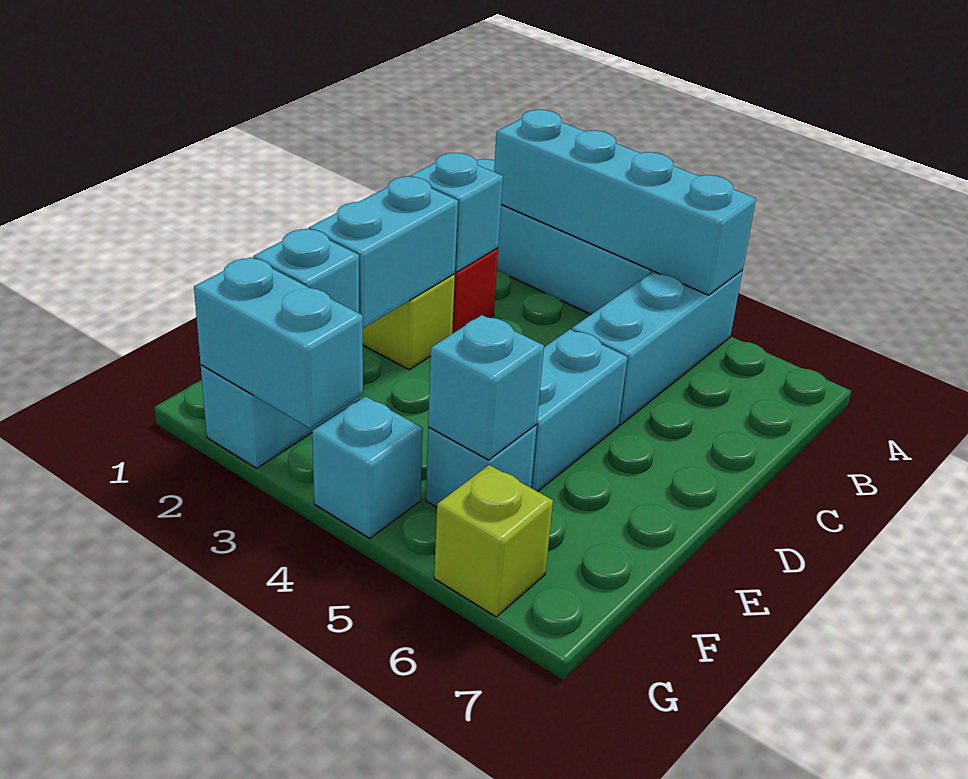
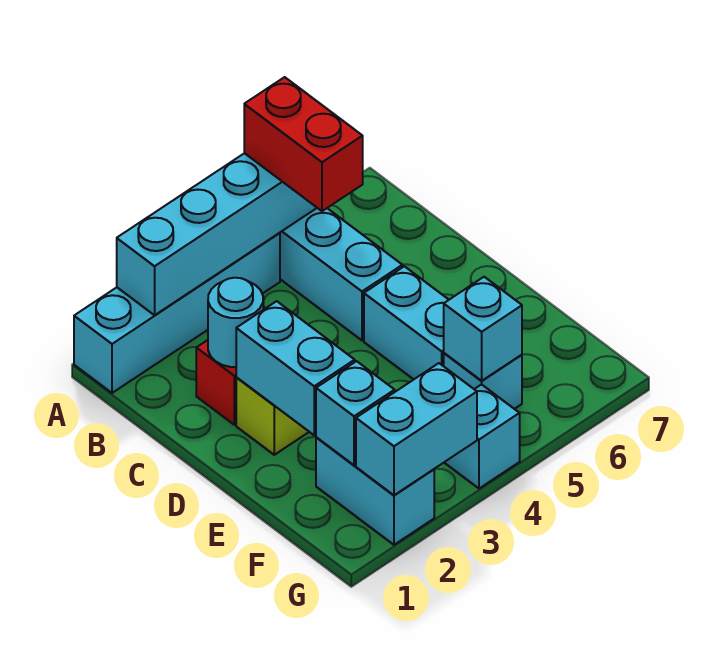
none -> red brick A5:B5 level 3
cyan brick C2 level 2 -> cyan round brick C2 level 2
lime brick G6 level 1 -> none

